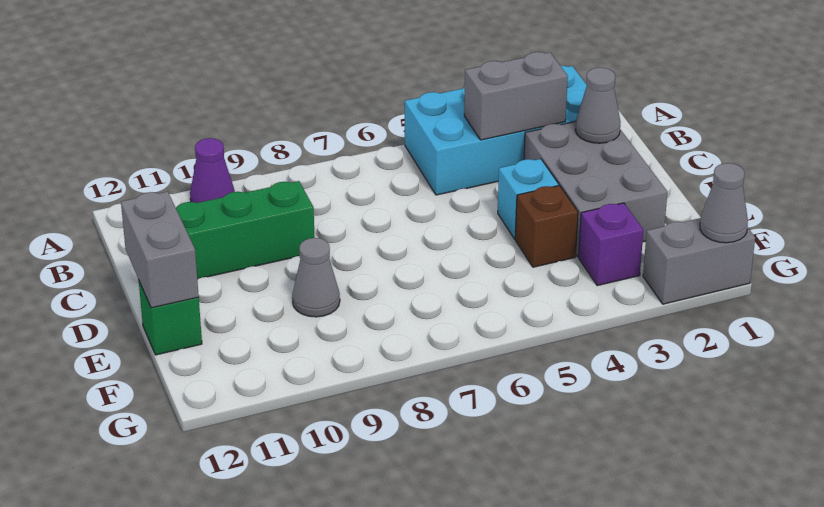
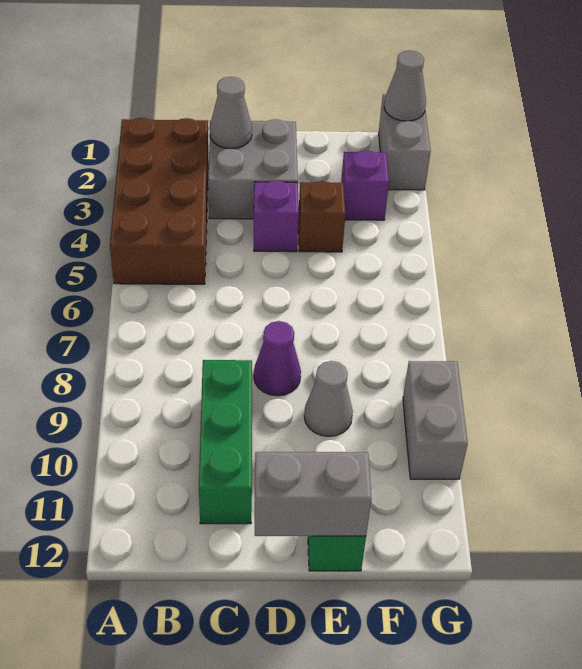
cyan brick A2:B5 level 1 -> brown brick A2:B5 level 1
purple cone A10 level 1 -> purple cone D8 level 1
grey brick B3:B4 level 2 -> grey brick G9:G10 level 1
grey brick C2:E3 level 1 -> grey brick C2:D3 level 1
cyan brick D4 level 1 -> purple brick D4 level 1

